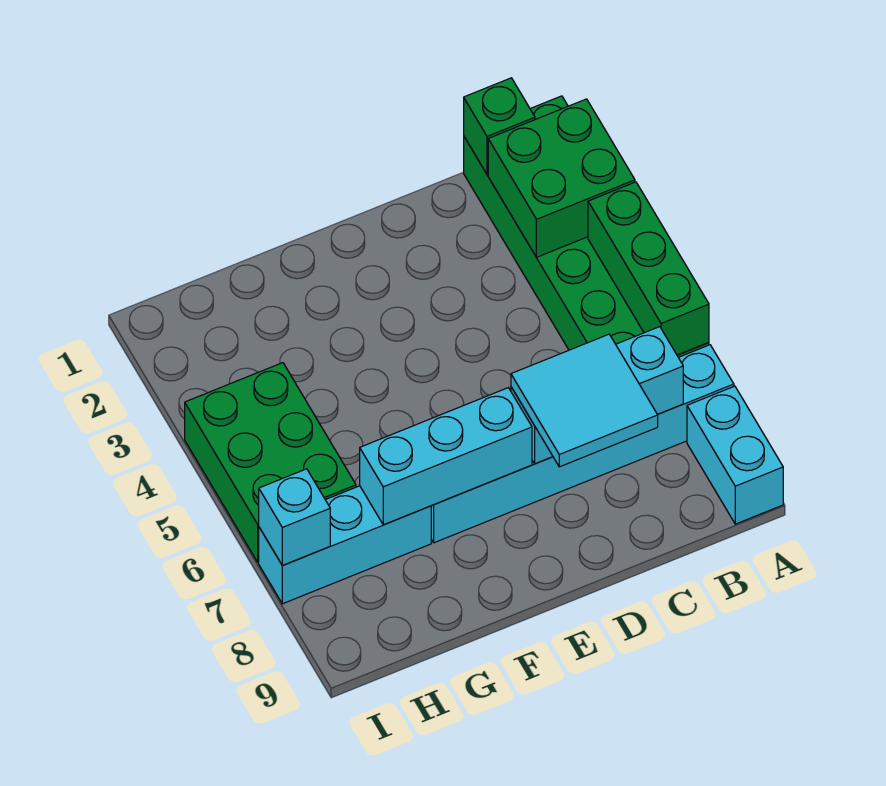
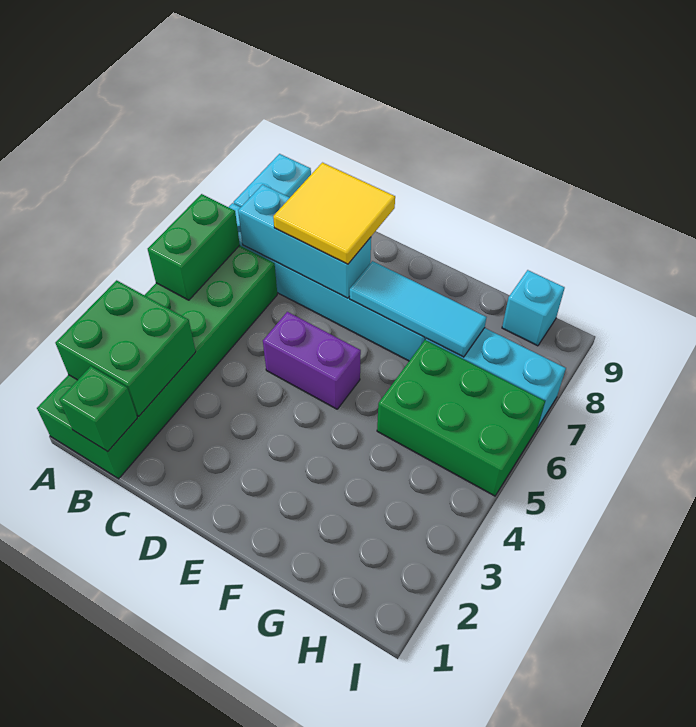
green brick A4:A6 level 2 -> green brick A5:A6 level 2
cyan tile C7:D8 level 3 -> yellow tile C7:D8 level 3
none -> purple brick D5:E5 level 1
cyan brick E7:G7 level 2 -> cyan tile E7:G7 level 2
green brick H4:I6 level 1 -> green brick G5:I6 level 1
cyan brick I7 level 2 -> cyan brick H9 level 1

